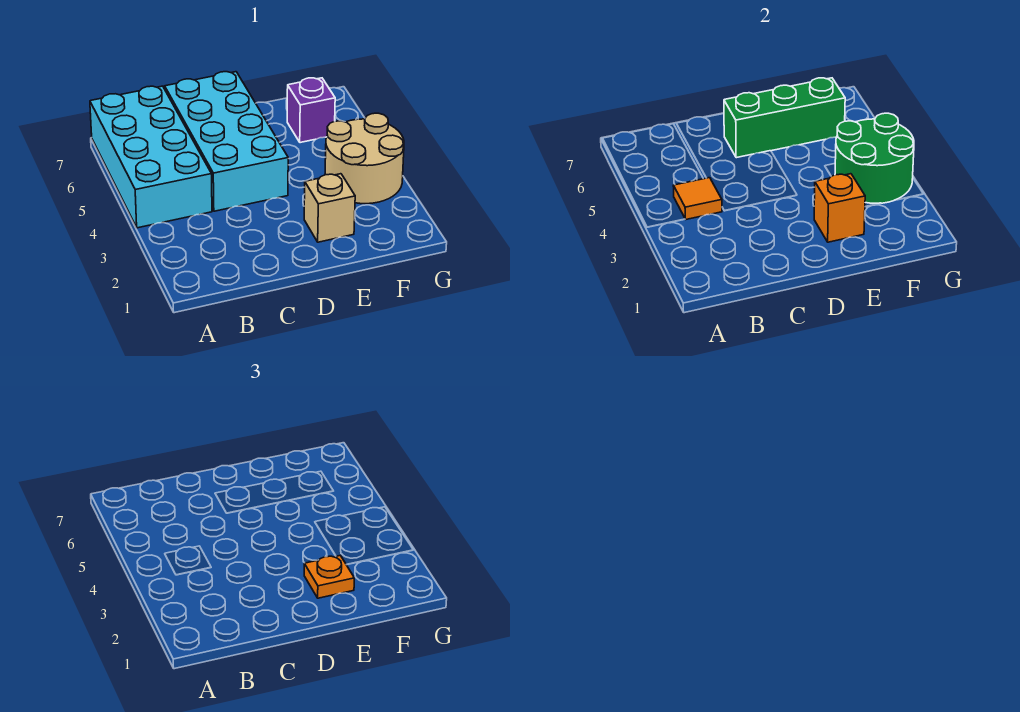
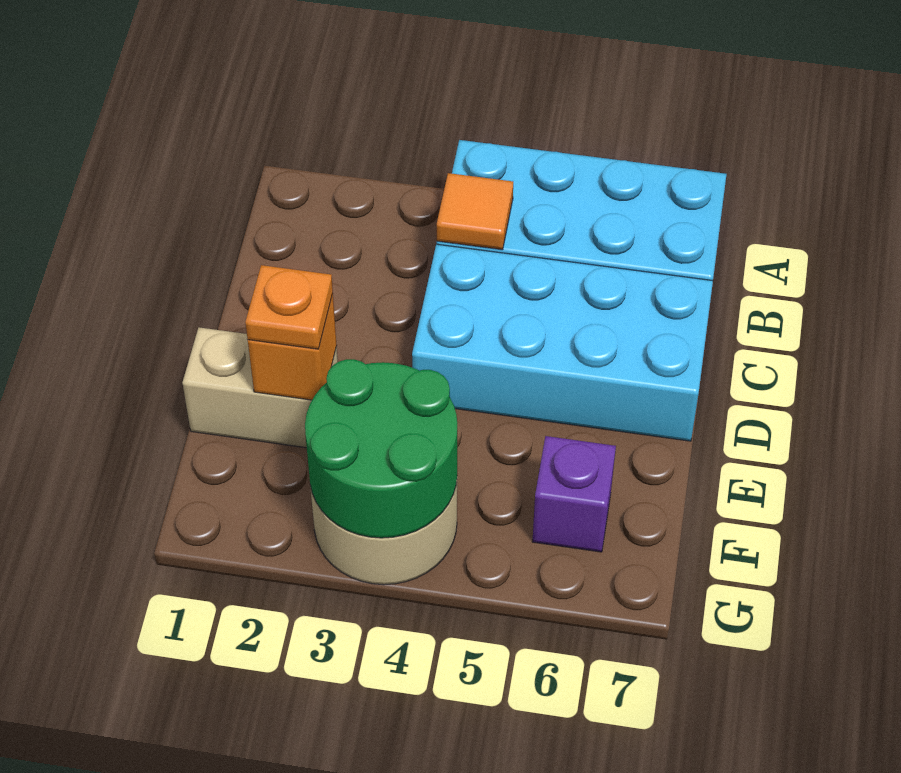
green brick D6:F6 level 2 -> none
tan brick E2 level 1 -> tan brick E1:E2 level 1

